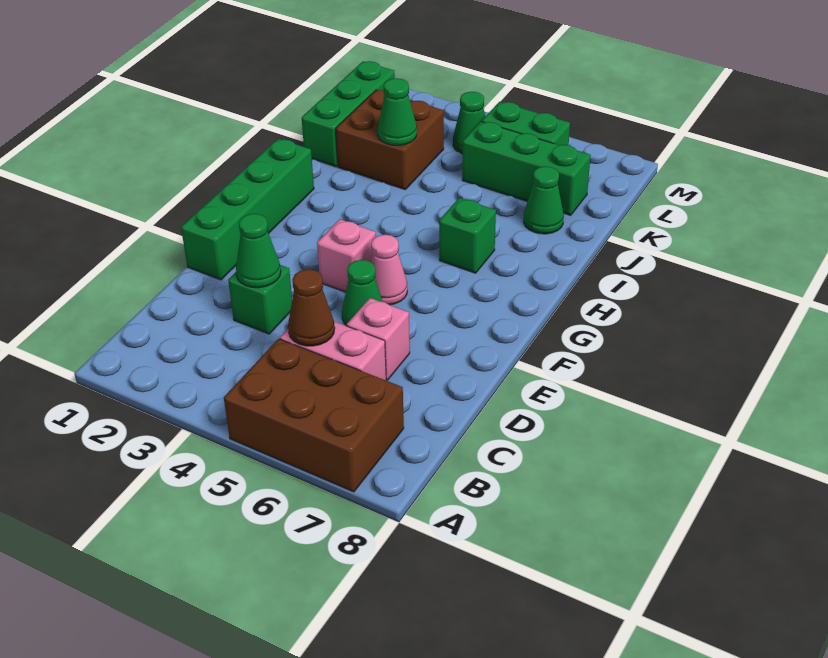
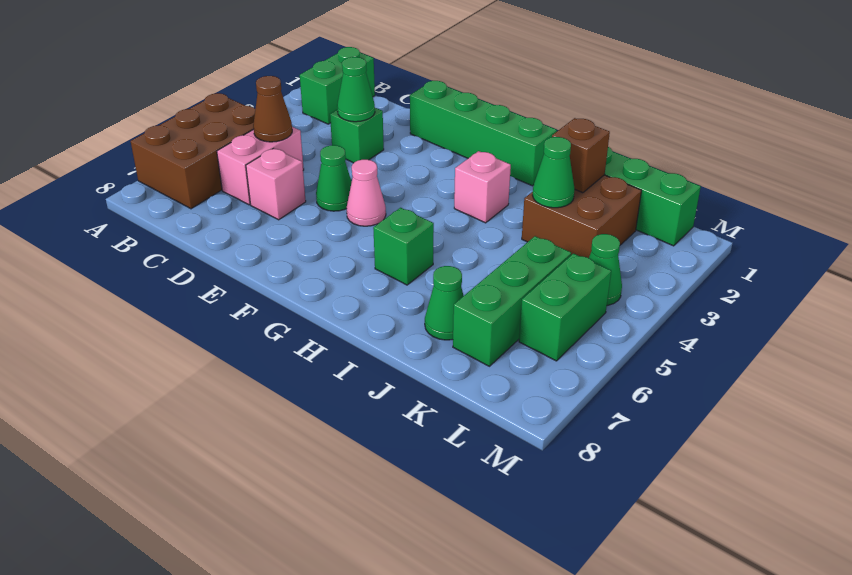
none -> green brick B1:B2 level 1
pink brick F4 level 1 -> pink brick H3 level 1
none -> brown brick J2 level 2

